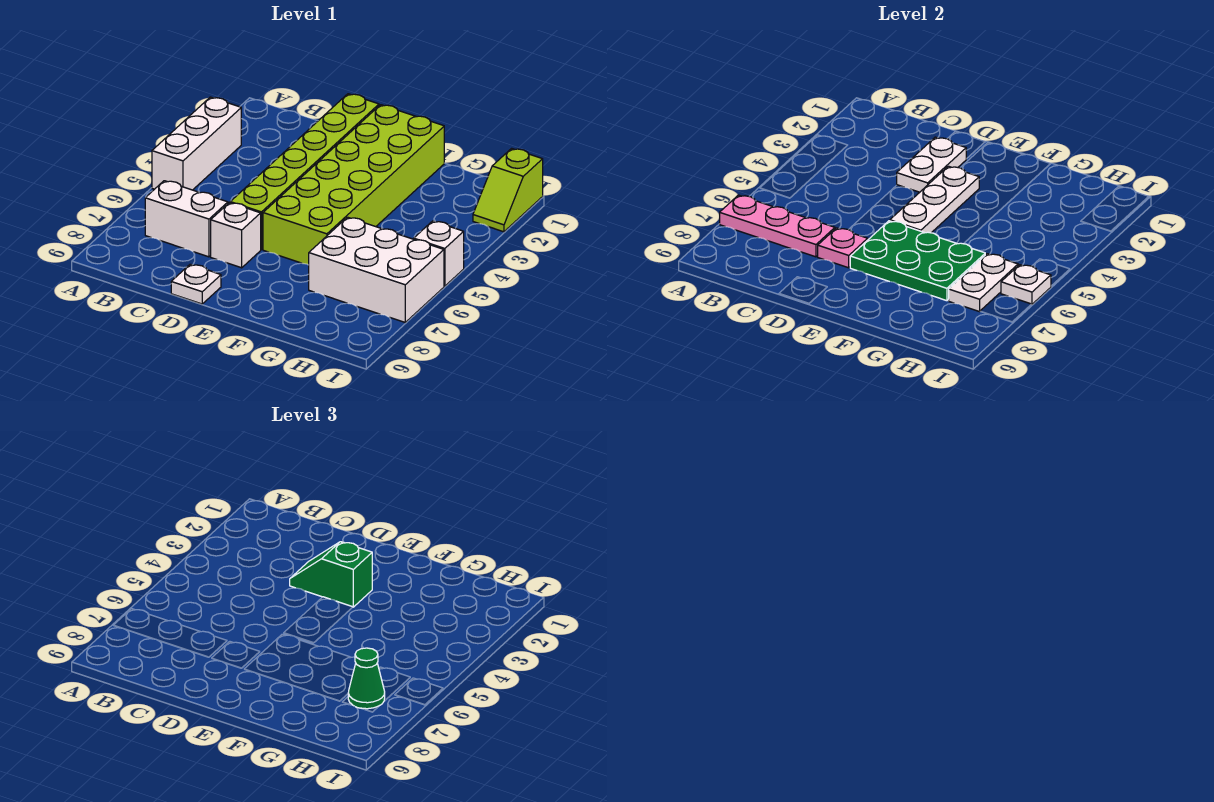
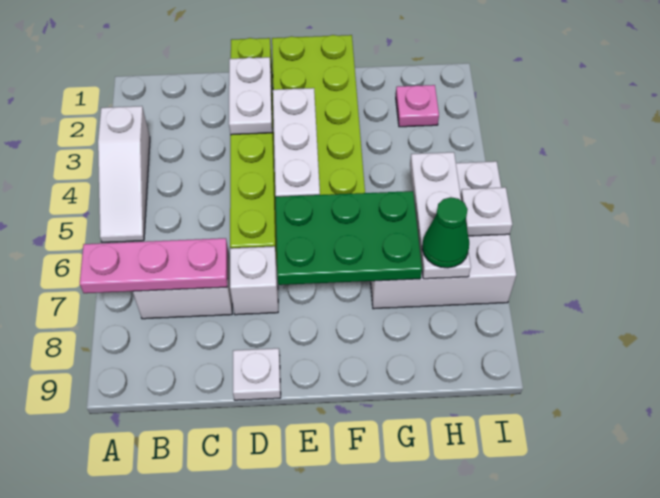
white brick A3:A5 level 1 -> white slope A3:A5 level 1 top 3
green slope D3:E3 level 3 top E -> none
pink plate D7 level 2 -> pink plate H2 level 1
white plate H6:H7 level 2 -> white plate H5:H7 level 2
lime slope I1:I2 level 1 top 1 -> none

